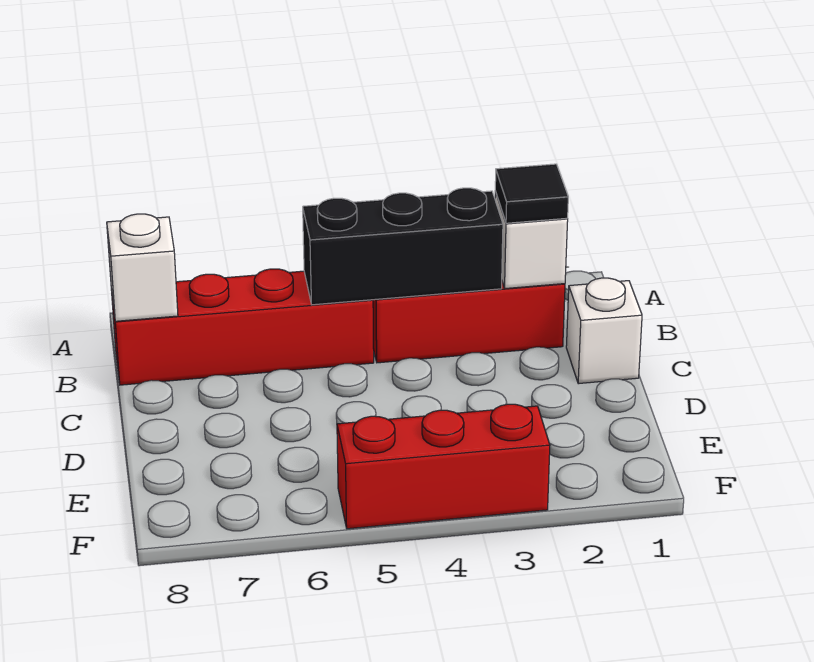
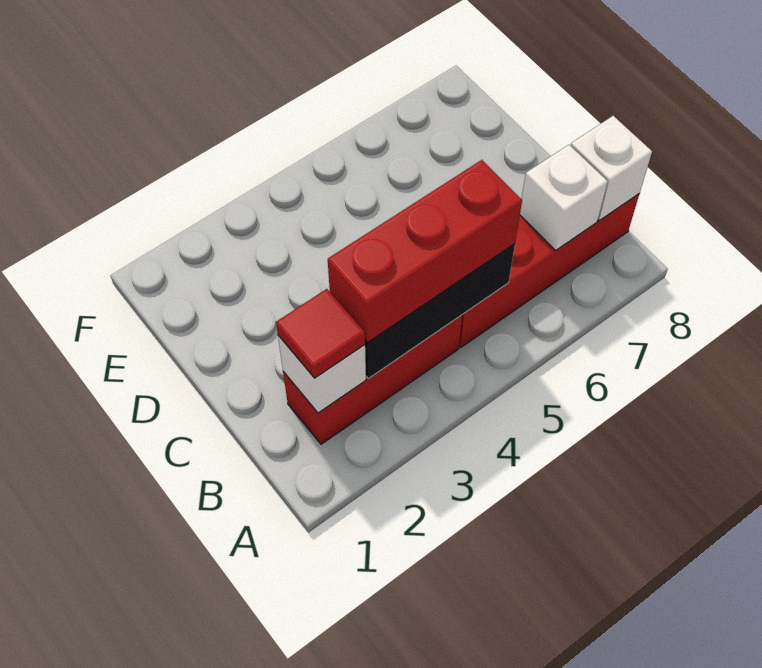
black tile B2 level 3 -> red tile B2 level 3
white brick C1 level 1 -> white brick B7 level 2
red brick F3:F5 level 1 -> red brick B3:B5 level 3

